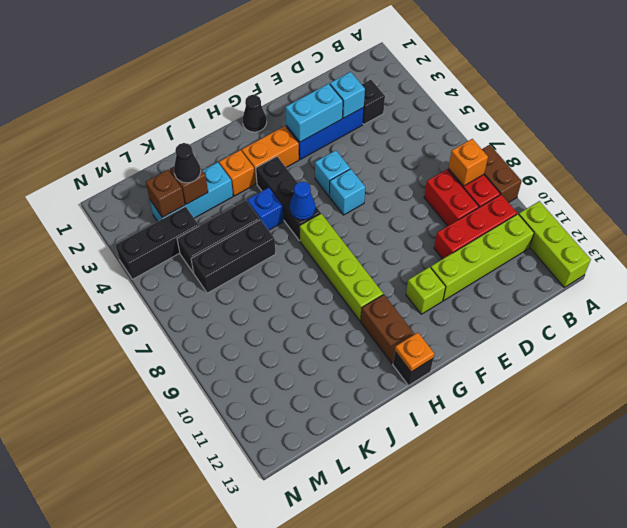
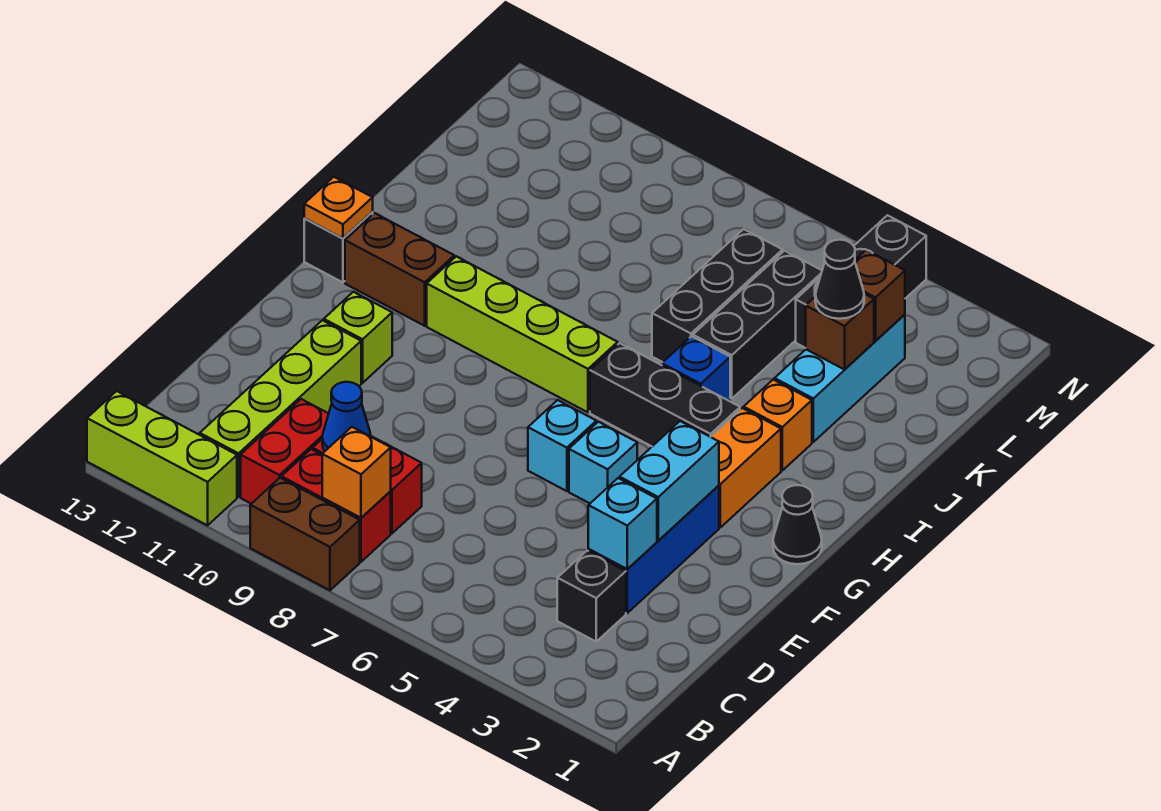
red brick B10:D10 level 1 -> red brick B10:C10 level 1
blue cone H6 level 2 -> blue cone C9 level 2

